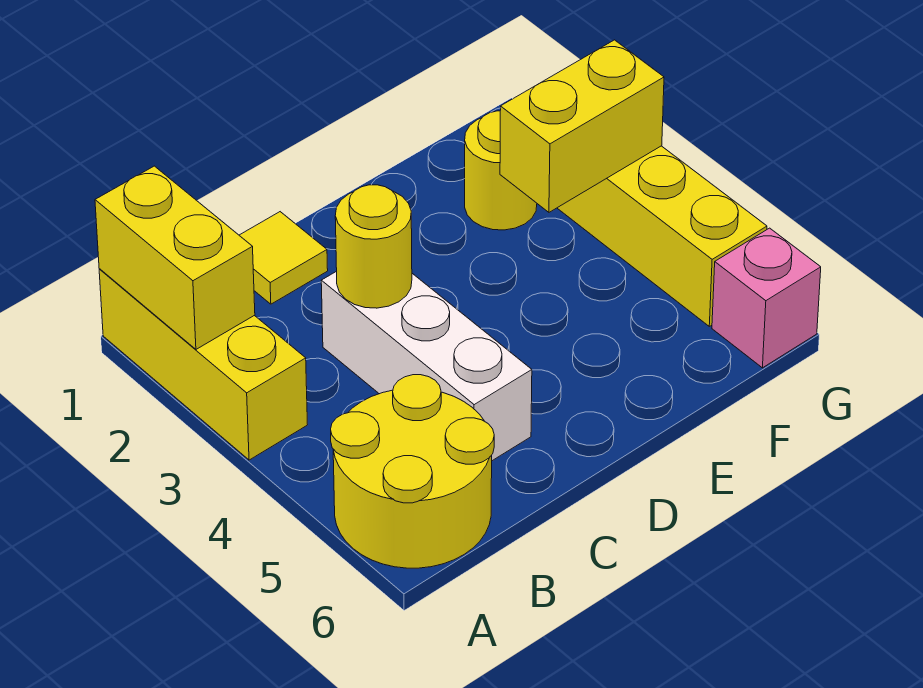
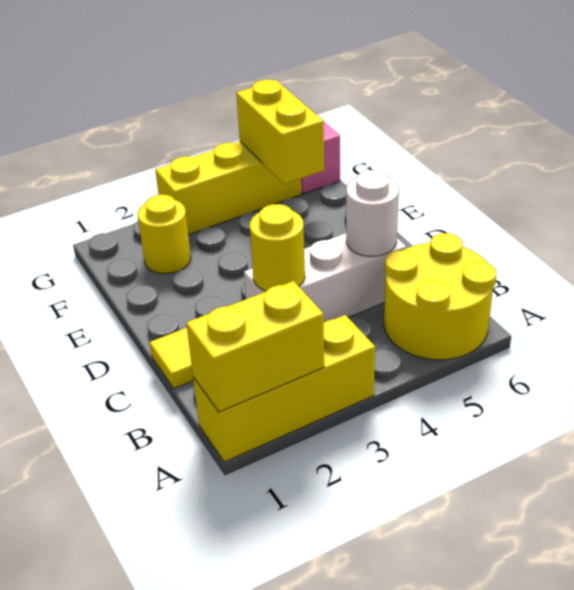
none -> white round brick C5 level 2
yellow brick F3:G3 level 2 -> yellow brick F5:G5 level 2

